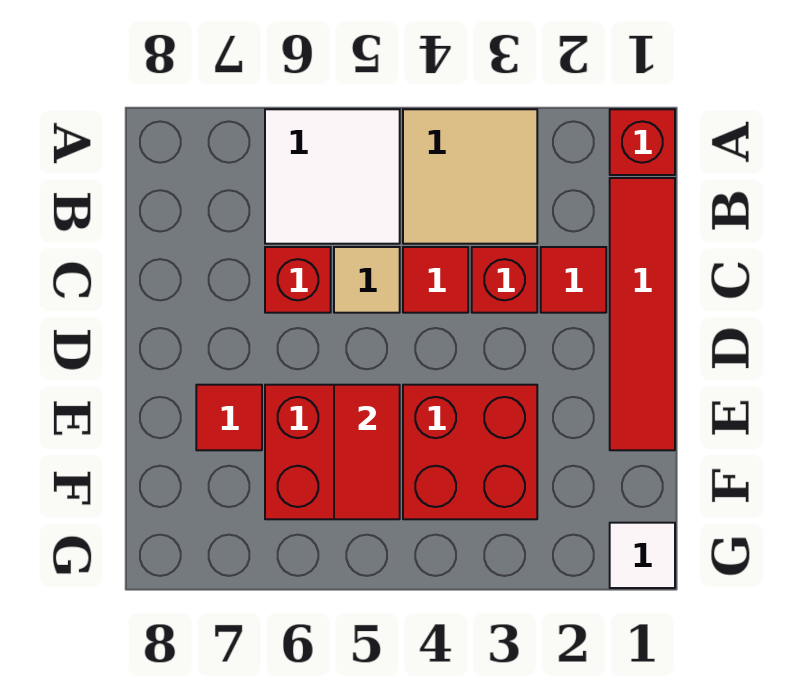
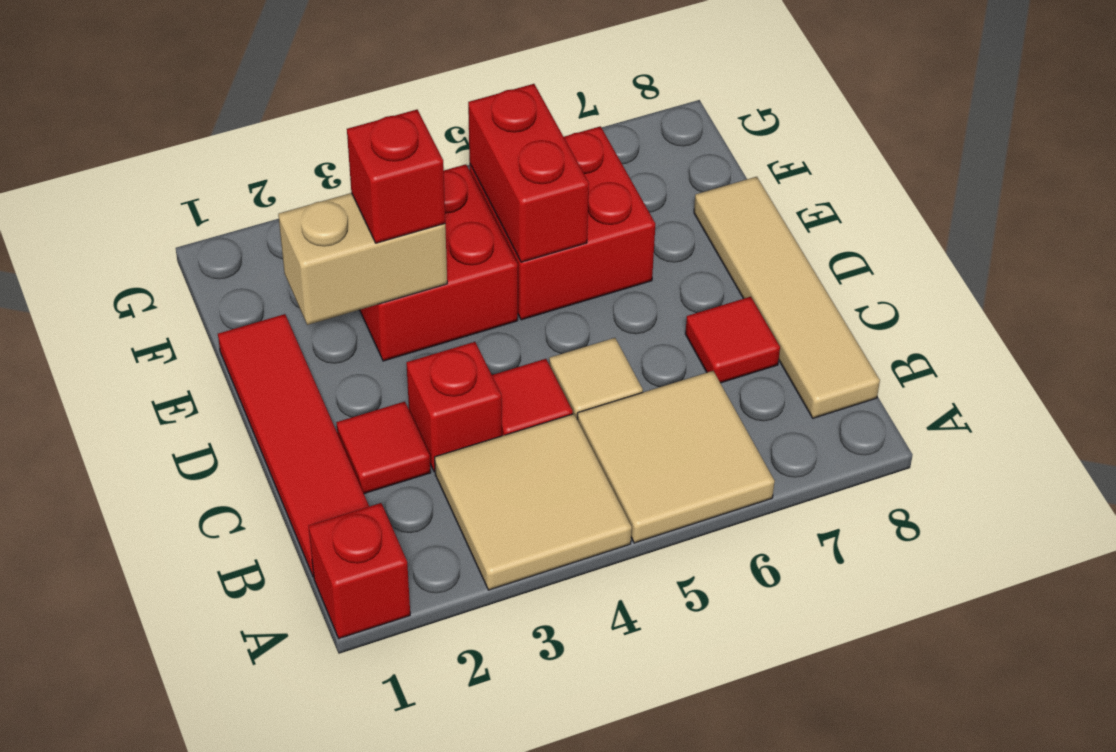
white tile A5:B6 level 1 -> tan tile A5:B6 level 1
none -> tan tile B8:E8 level 1
red brick C6 level 1 -> red brick E3 level 3
none -> tan brick E2:E3 level 2
red tile E5:F5 level 2 -> red brick E5:F5 level 2
red tile E7 level 1 -> red tile C7 level 1
white tile G1 level 1 -> none

